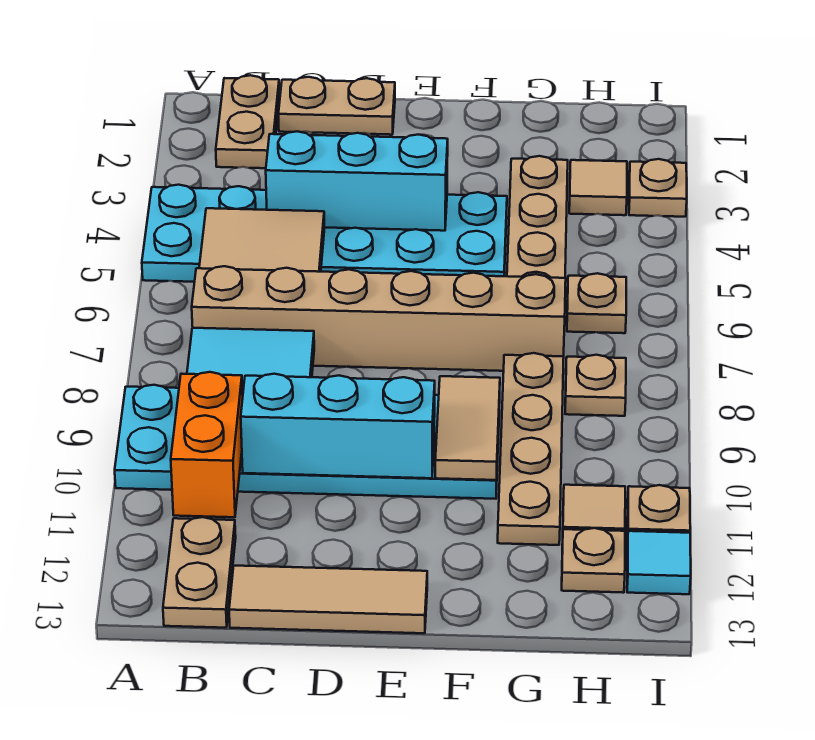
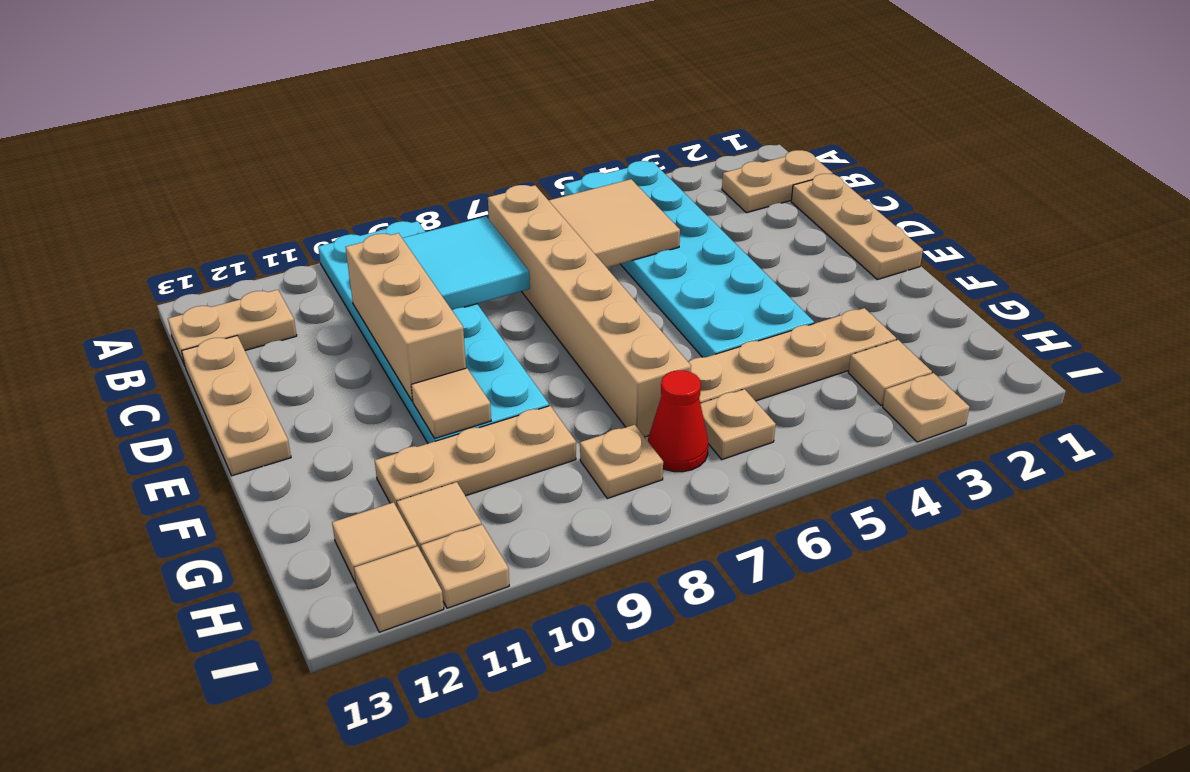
orange brick B10:B11 level 2 -> none
tan plate C1:D1 level 1 -> tan plate C1:E1 level 1
cyan brick C4:E4 level 2 -> none
cyan brick C10:E10 level 2 -> tan brick C10:E10 level 2
tan tile C13:E13 level 1 -> tan plate C13:E13 level 1
tan tile F9:F10 level 2 -> tan tile F10 level 2
tan plate G8:G11 level 1 -> tan plate G9:G11 level 1
none -> red cone H7 level 1
tan plate H12 level 1 -> tan tile H12 level 1
cyan tile I12 level 1 -> tan tile I12 level 1

